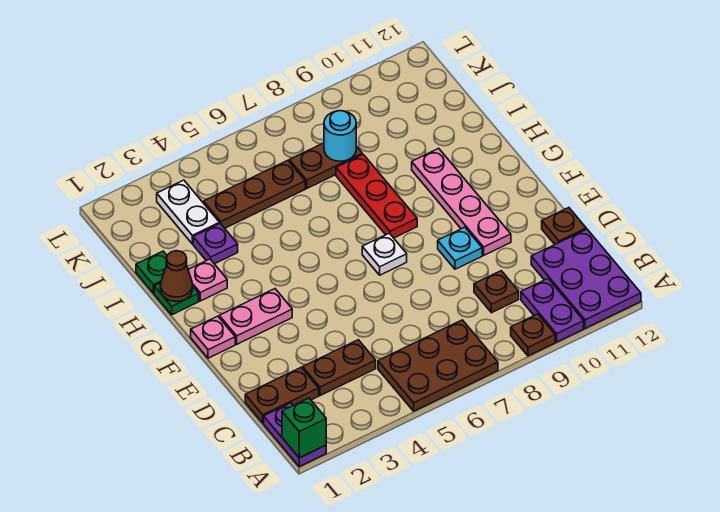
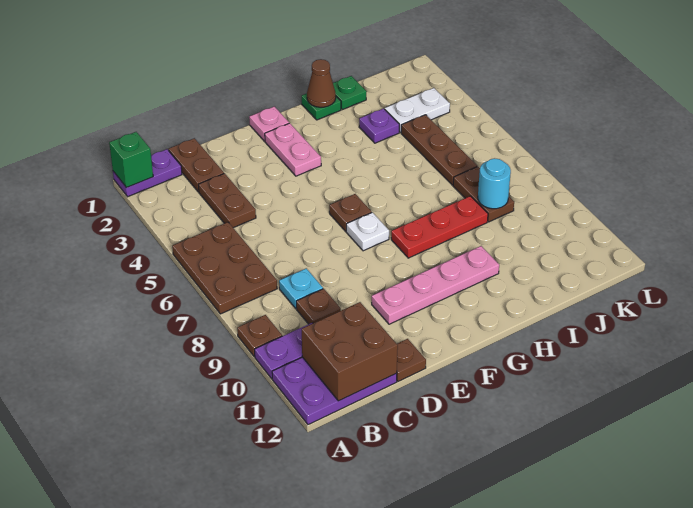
none -> brown brick B11:C12 level 2
cyan plate E9 level 1 -> cyan plate C8 level 1
none -> brown plate F6 level 1
pink plate H2 level 1 -> none

